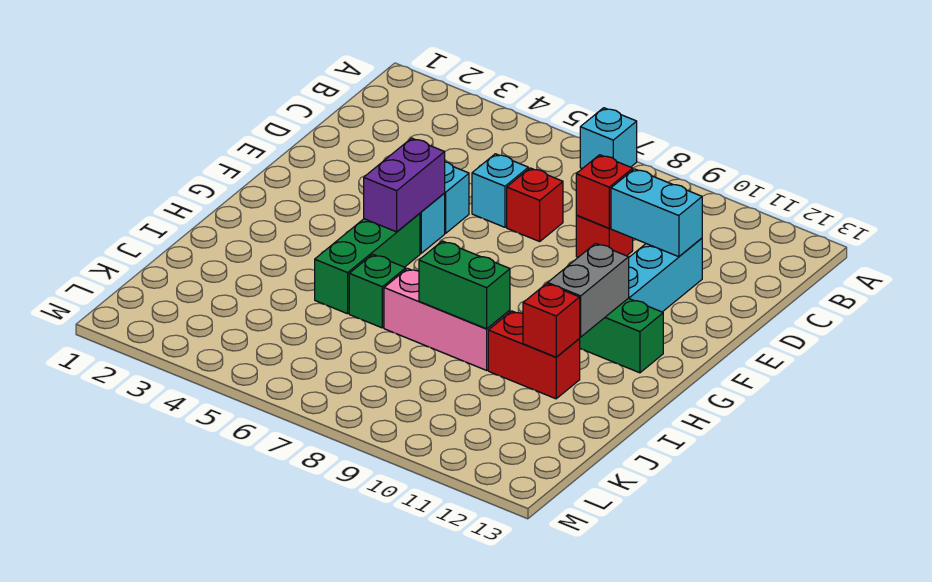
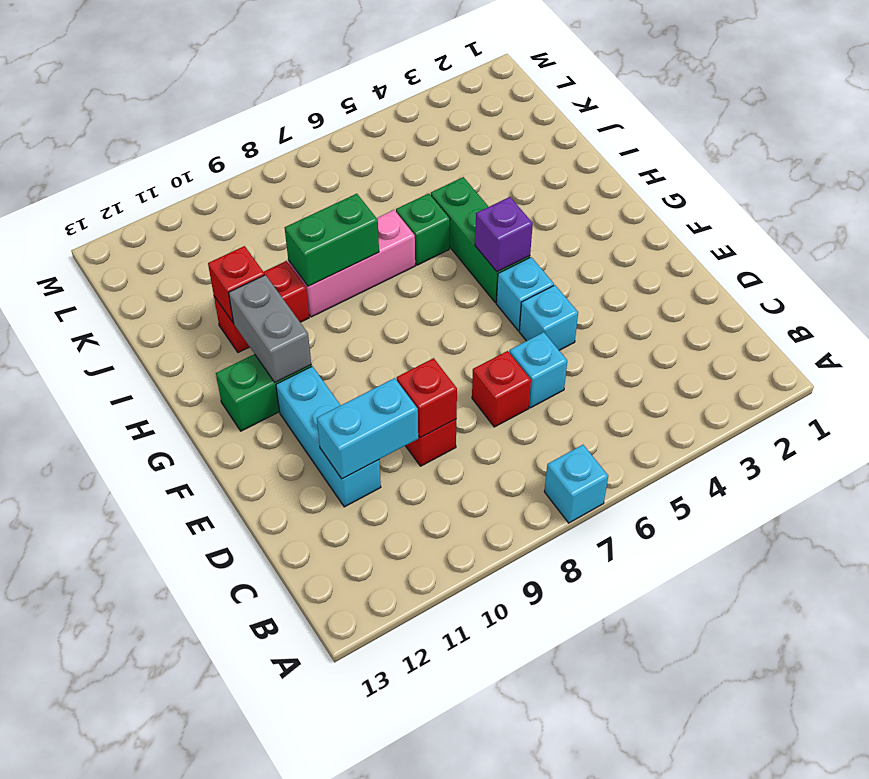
purple brick F5:G5 level 2 -> purple brick G5 level 2

